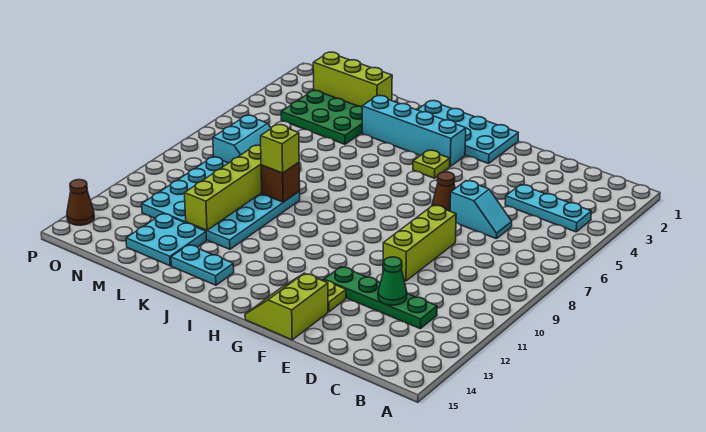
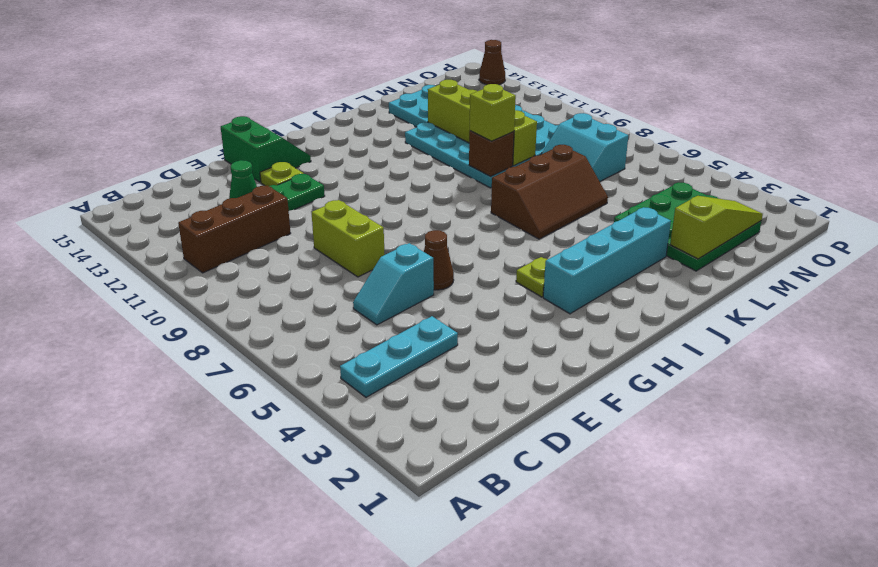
none -> brown brick B11:D11 level 1
lime brick E8:E10 level 1 -> lime brick E8:E9 level 1
lime slope F14:G15 level 1 top F -> green slope F14:G15 level 1 top F
cyan plate G1:J2 level 1 -> none
none -> brown slope J6:L7 level 1 top 7
cyan plate J14:K14 level 1 -> none
lime brick L2:N2 level 2 -> lime slope L2:N2 level 2 top L

